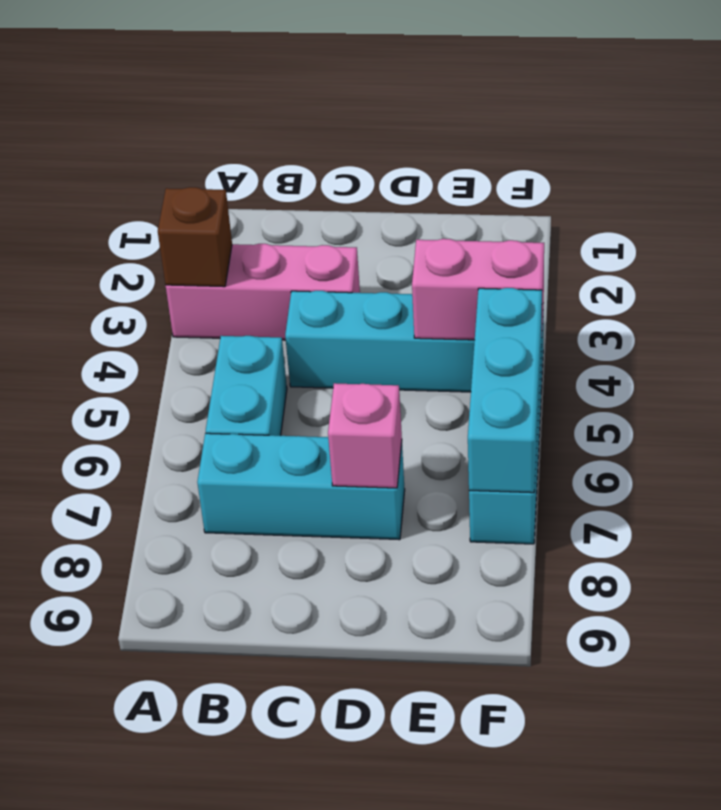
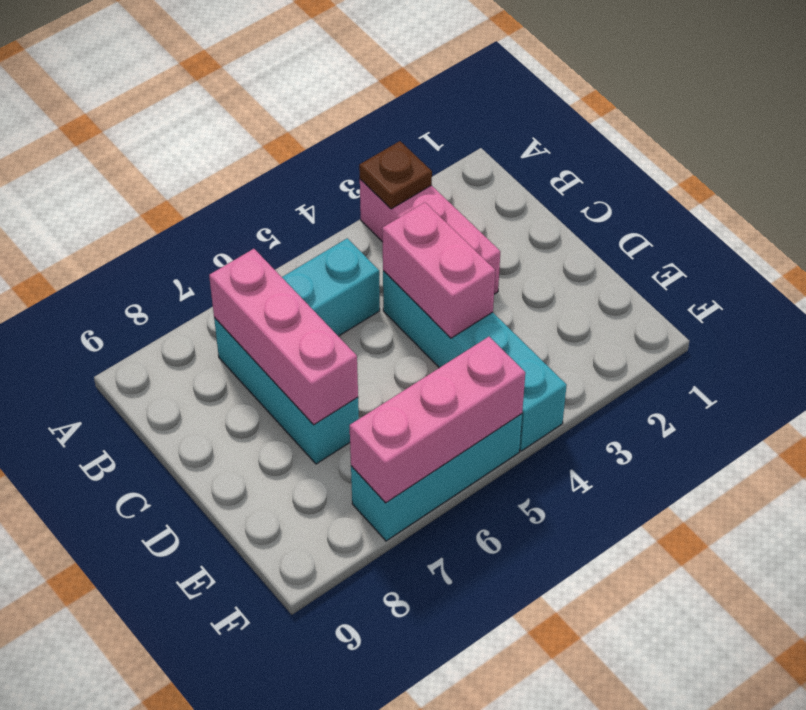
brown brick A3 level 2 -> brown plate A3 level 2
pink brick D7 level 2 -> pink brick B7:D7 level 2
pink brick E4:F4 level 2 -> pink brick C4:D4 level 2
cyan brick F5:F7 level 2 -> pink brick F5:F7 level 2

